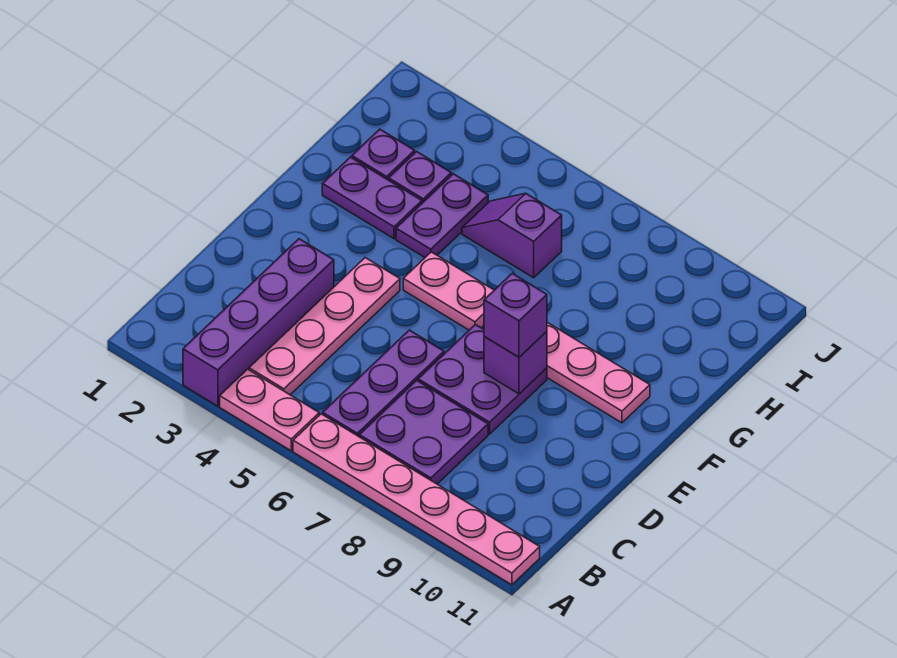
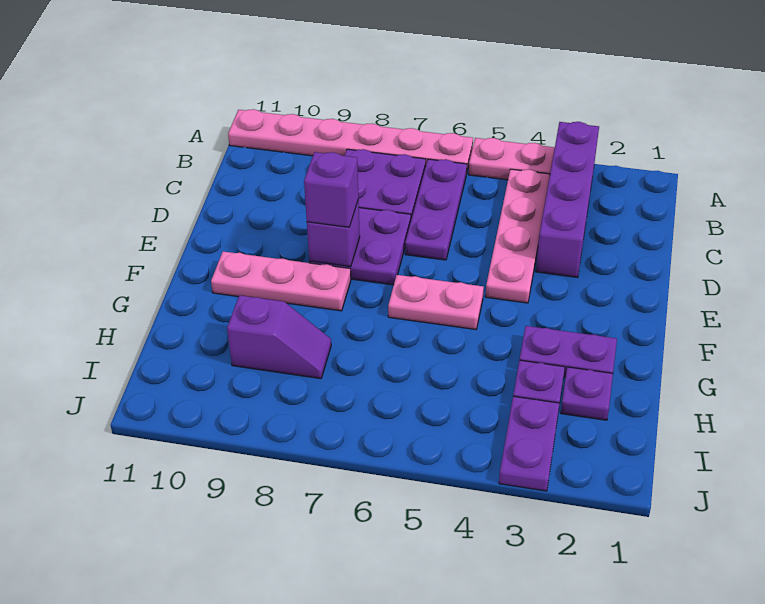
purple plate G4:H4 level 1 -> purple plate I3:J3 level 1
purple slope H5:H6 level 1 top 6 -> purple slope H8:H9 level 1 top 9

